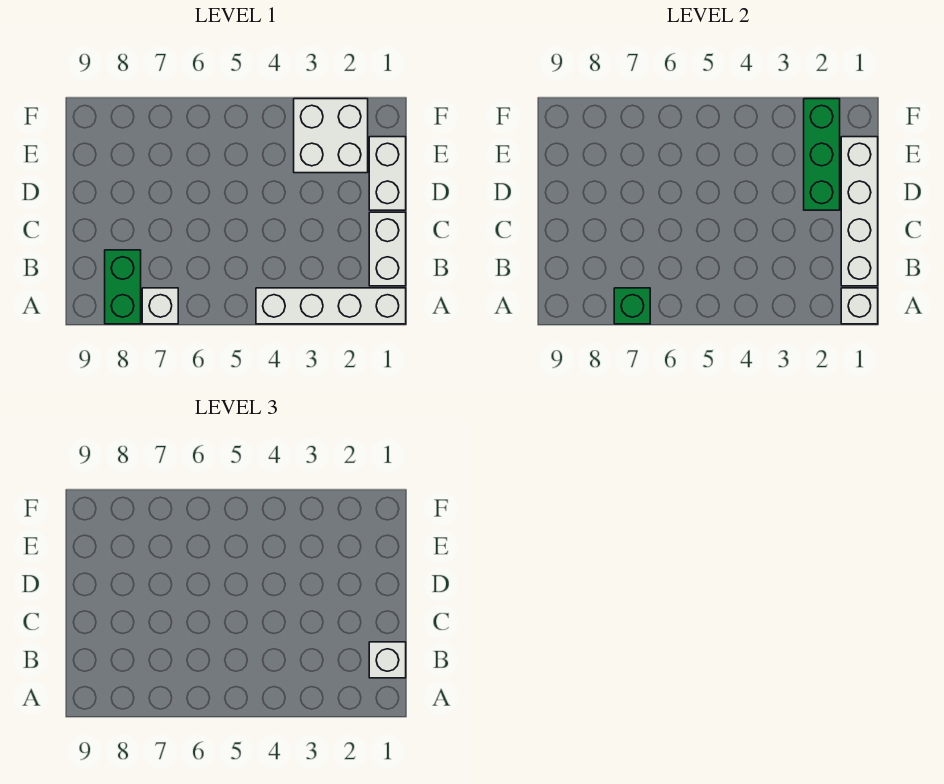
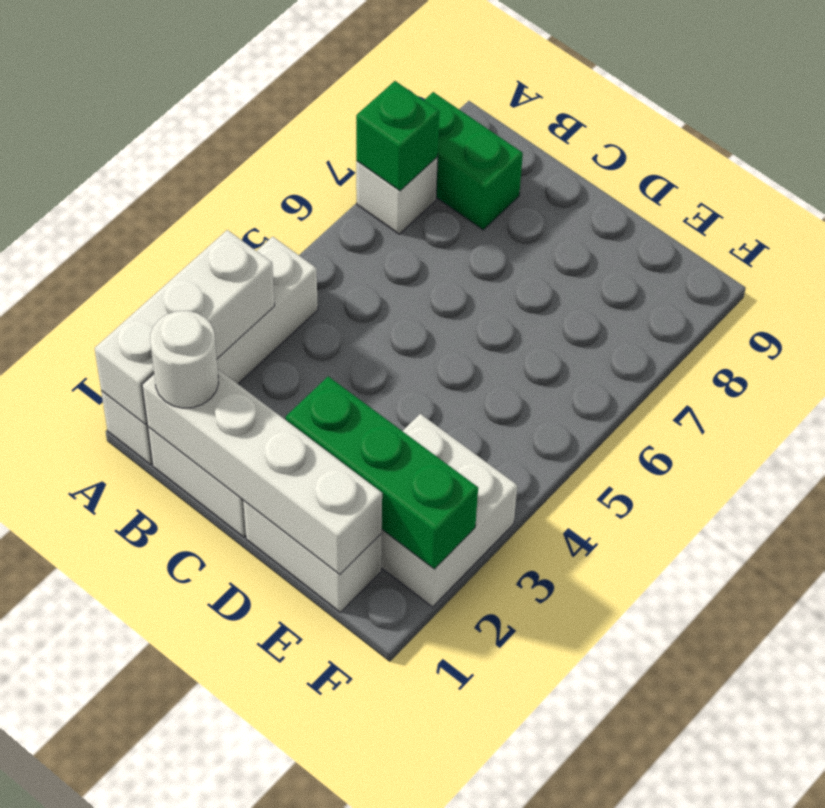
white brick A1 level 2 -> white brick A1:A3 level 2
white brick B1 level 3 -> white round brick B1 level 3

